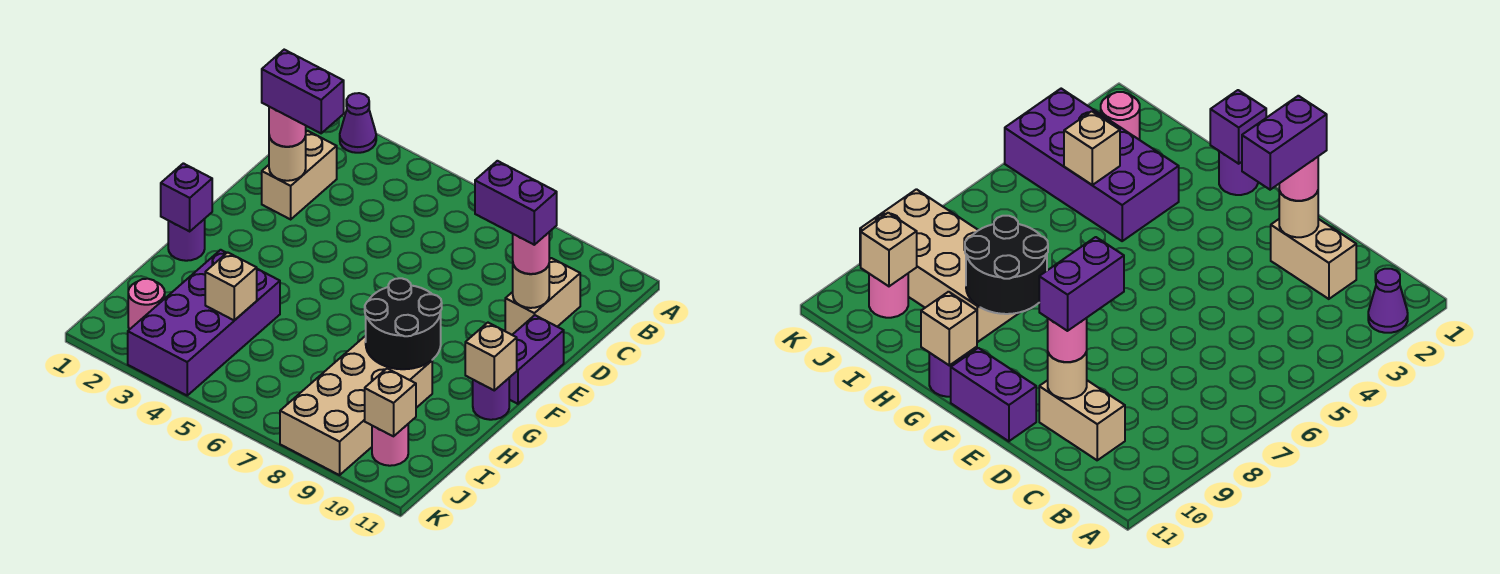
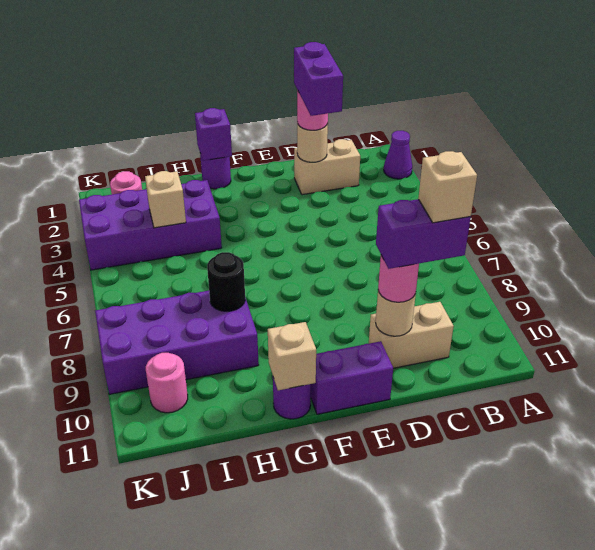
purple brick D9:D10 level 4 -> purple brick C10:D10 level 4
black round brick G8:H9 level 2 -> black round brick H8 level 2
tan brick H8:K9 level 1 -> purple brick H8:K9 level 1
tan brick J10 level 2 -> tan brick C10 level 5

